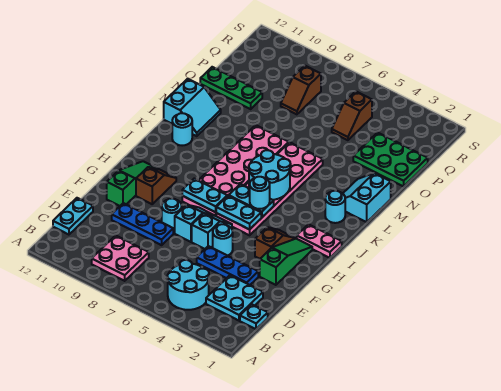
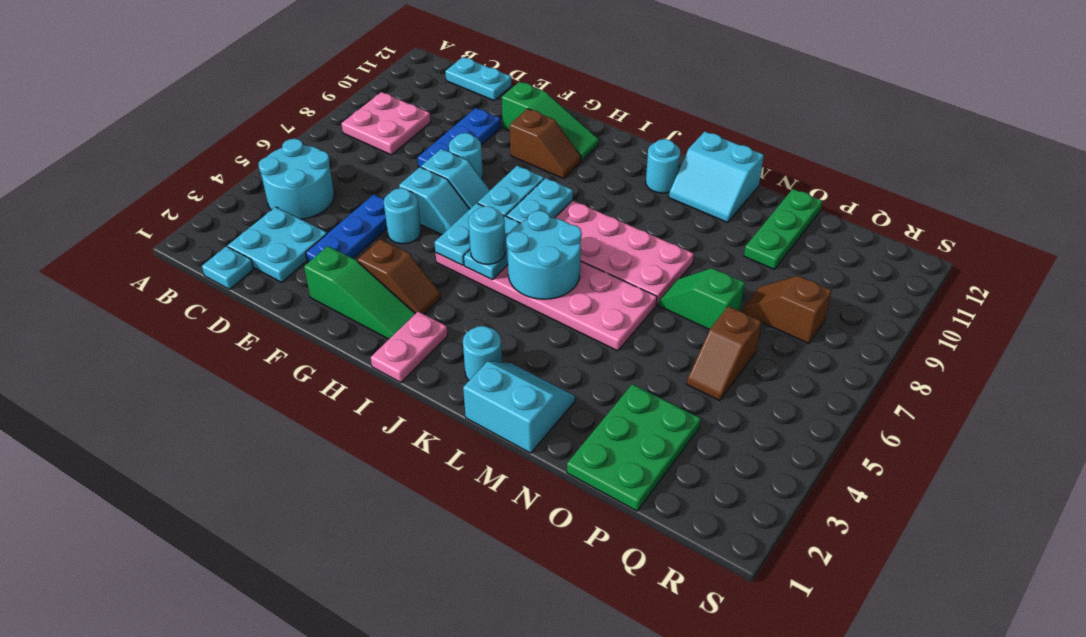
none -> cyan plate I7:I8 level 2
none -> green slope N7:O7 level 1 top O
brown slope P5:Q5 level 1 top Q -> brown slope P5:P6 level 1 top 6

